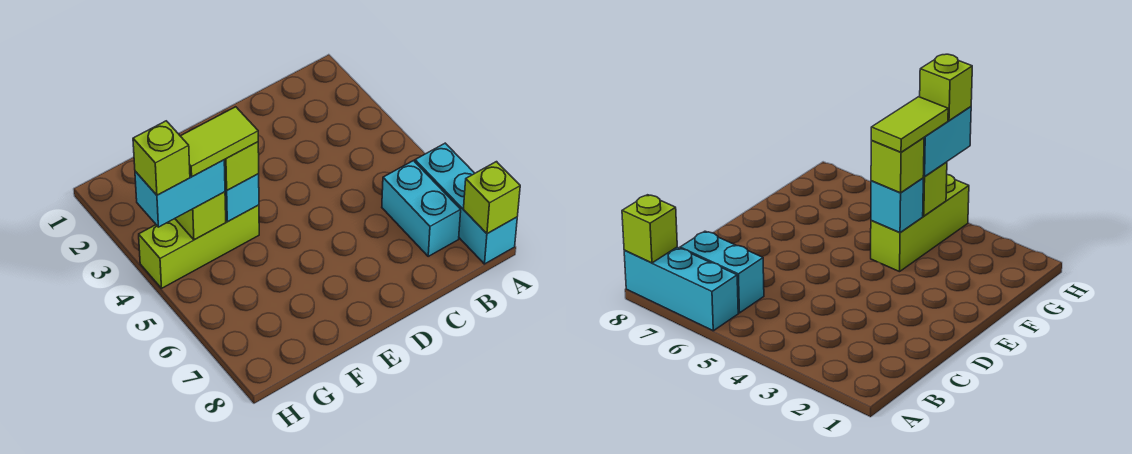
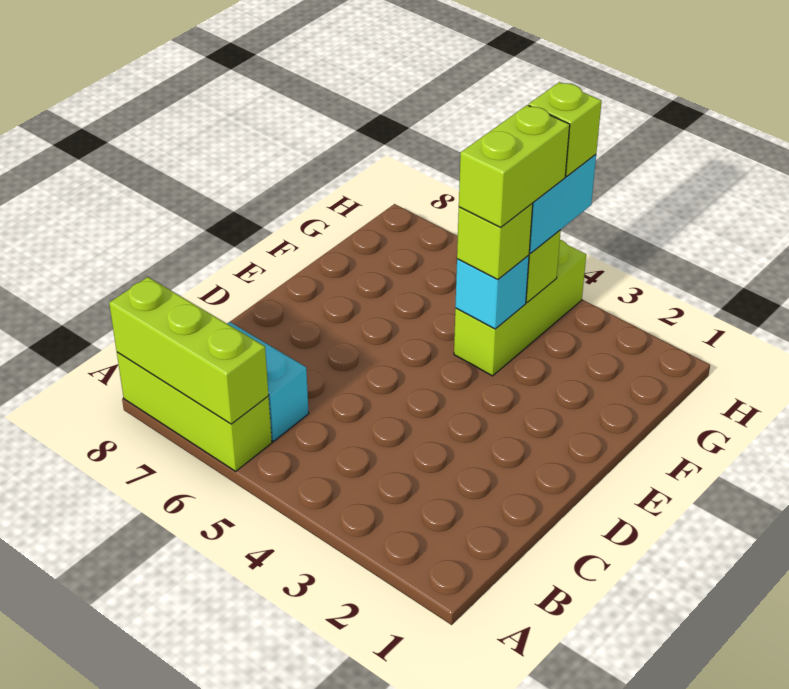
cyan brick A6:A8 level 1 -> lime brick A6:A8 level 1
lime brick A8 level 2 -> lime brick A6:A8 level 2
lime tile F4:G4 level 4 -> lime brick F4:G4 level 4

